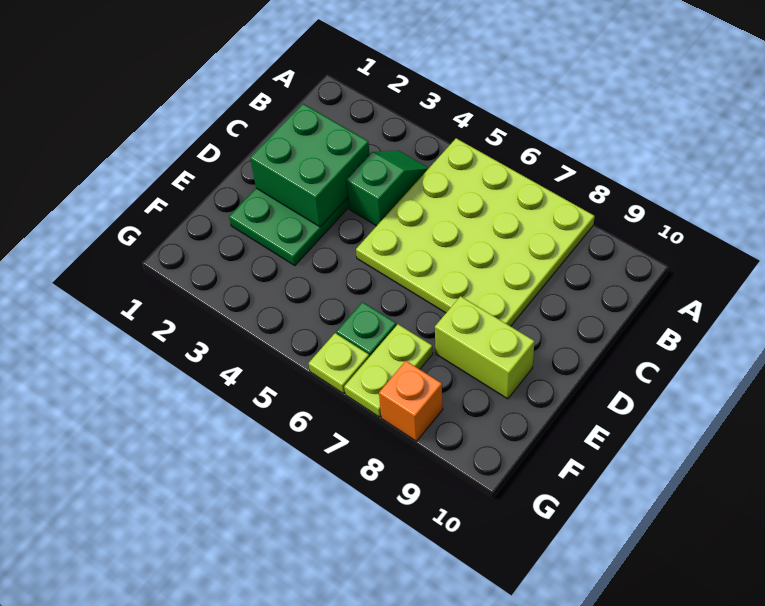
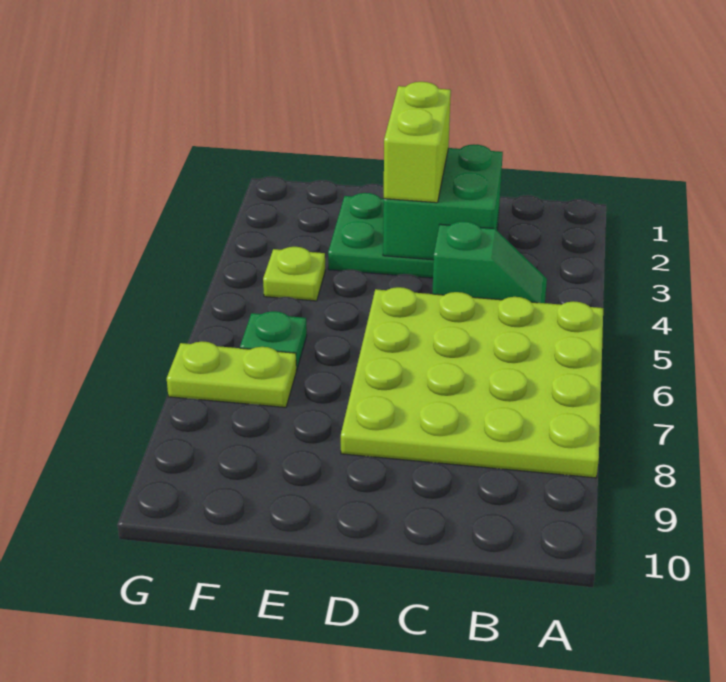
lime brick E8:E9 level 1 -> lime brick D2:D3 level 3
lime plate G6 level 1 -> lime plate F4 level 1
orange brick G8 level 1 -> none

